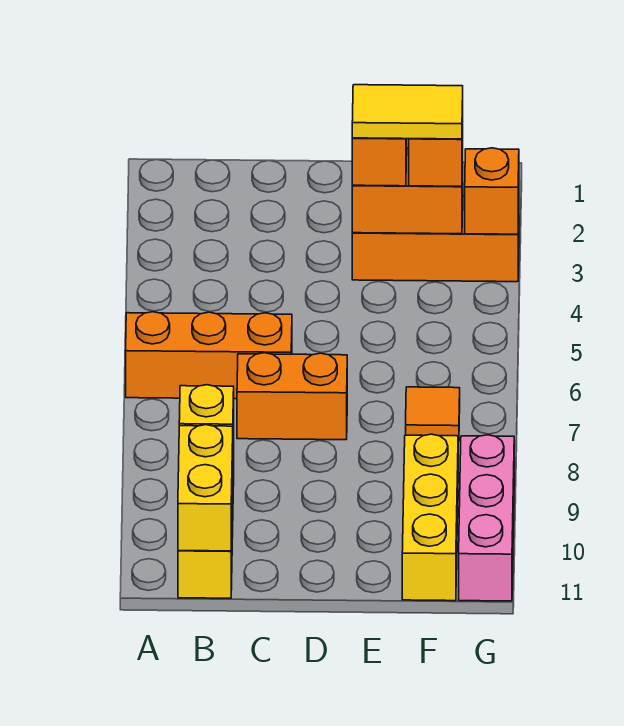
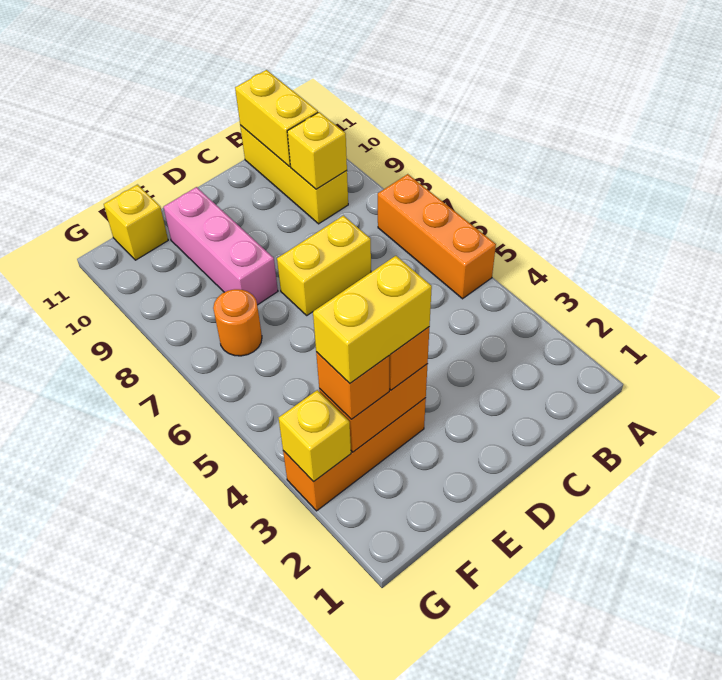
orange brick A6:C6 level 1 -> orange brick A5:A7 level 1
orange brick C7:D7 level 1 -> yellow brick C7:D7 level 1
yellow tile E3:F3 level 4 -> yellow brick E3:F3 level 4
orange tile F7 level 1 -> orange round brick F7 level 1
yellow brick F9:F11 level 1 -> yellow brick F11 level 1
orange brick G3 level 2 -> yellow brick G3 level 2
pink brick G9:G11 level 1 -> pink brick E8:E10 level 1

